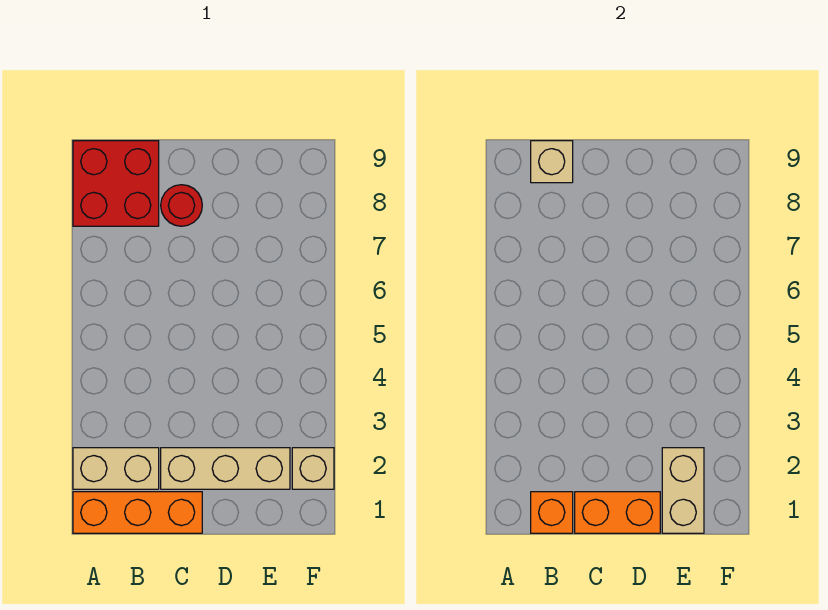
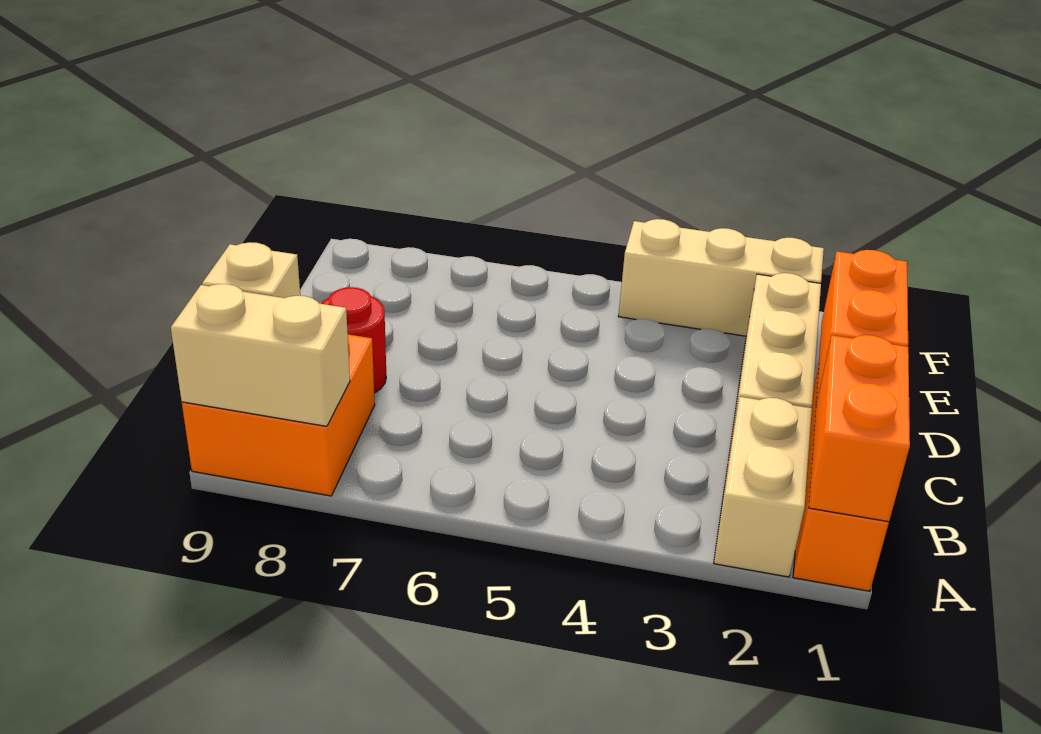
red brick A8:B9 level 1 -> orange brick A8:B9 level 1
orange brick B1 level 2 -> orange brick A1:B1 level 2
tan brick E1:E2 level 2 -> tan brick A8:A9 level 2
tan brick F2 level 1 -> tan brick F2:F4 level 1

